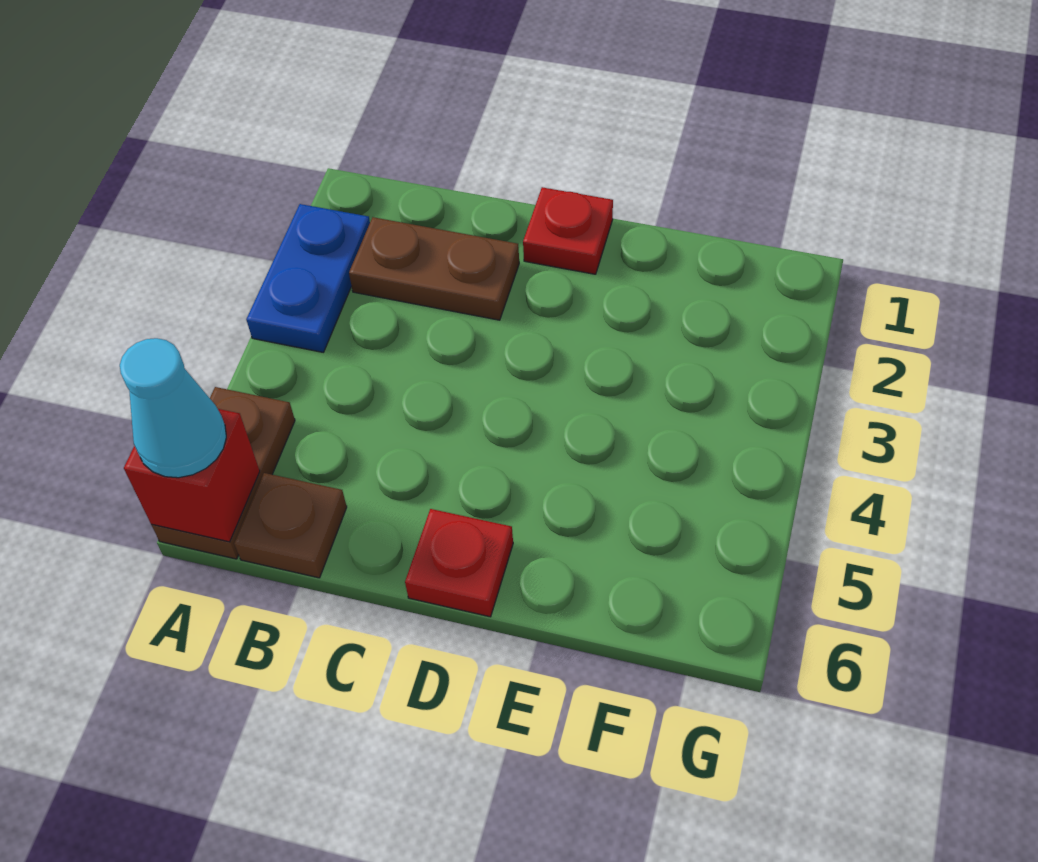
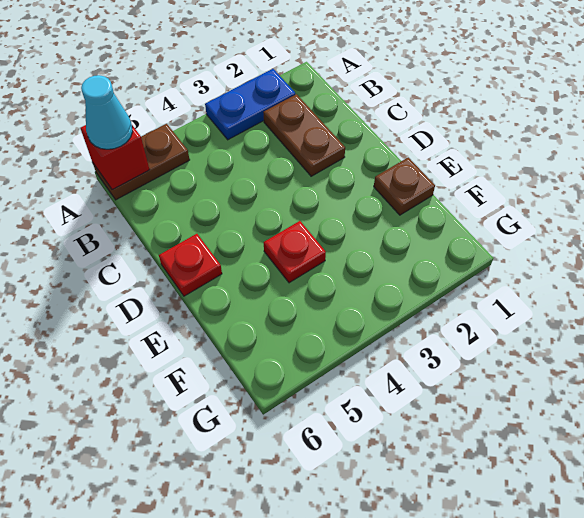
brown plate B6 level 1 -> brown plate E1 level 1
red plate D1 level 1 -> red plate E4 level 1

